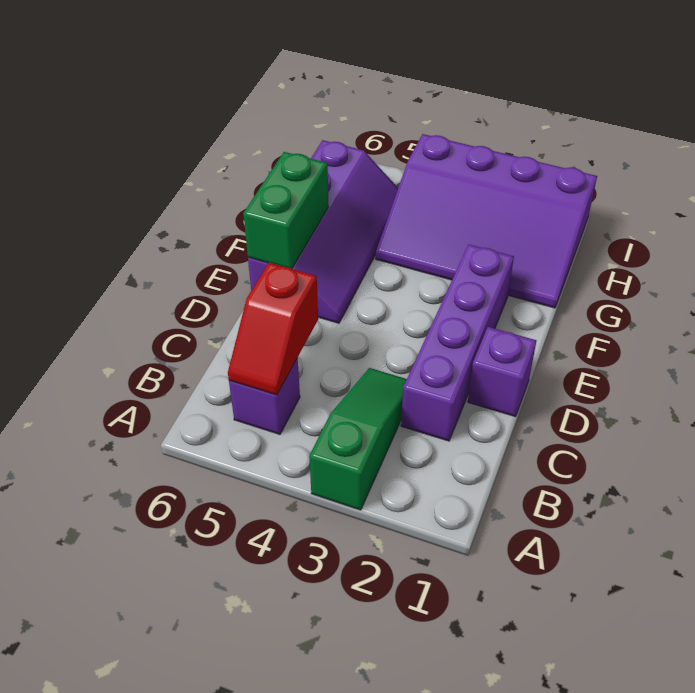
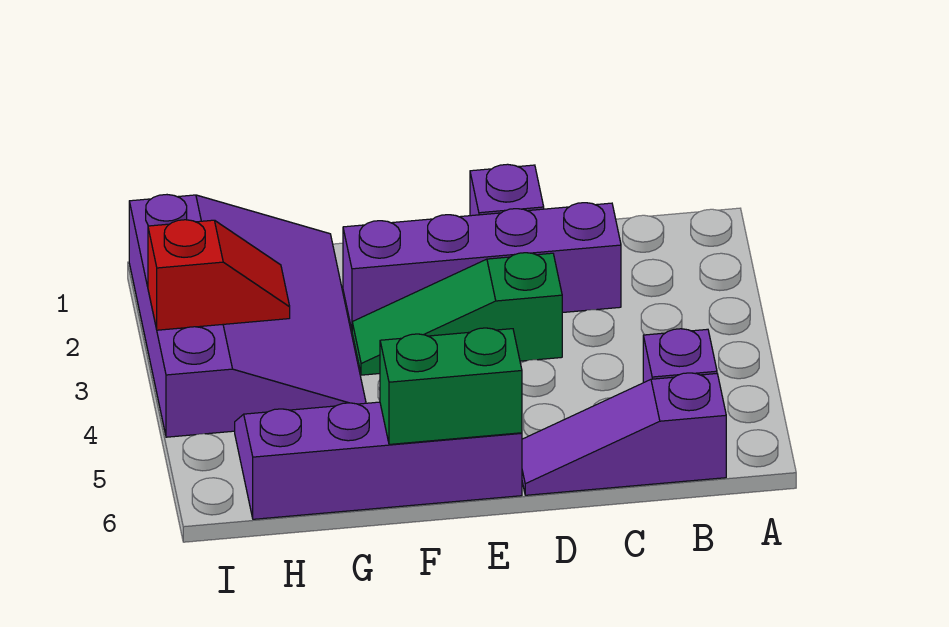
green slope A3:C3 level 1 top A -> green slope D3:F3 level 1 top D
red slope B5:C5 level 2 top C -> red slope H3:I3 level 2 top I
none -> purple slope B6:D6 level 1 top B

